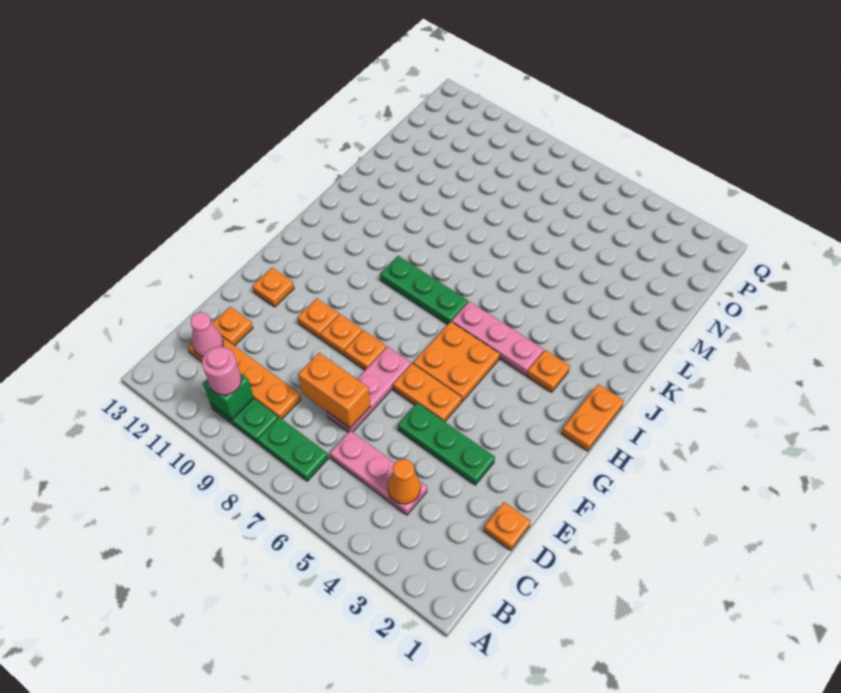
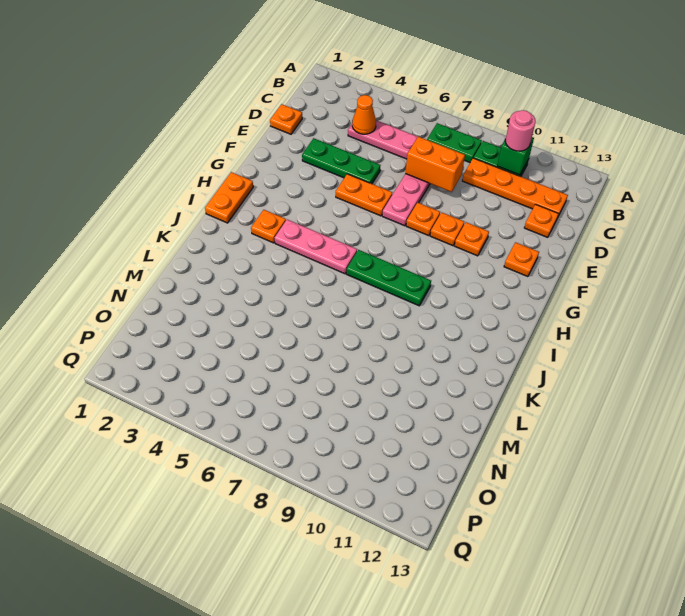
pink cone C12 level 2 -> none
orange plate G5:H6 level 1 -> none

